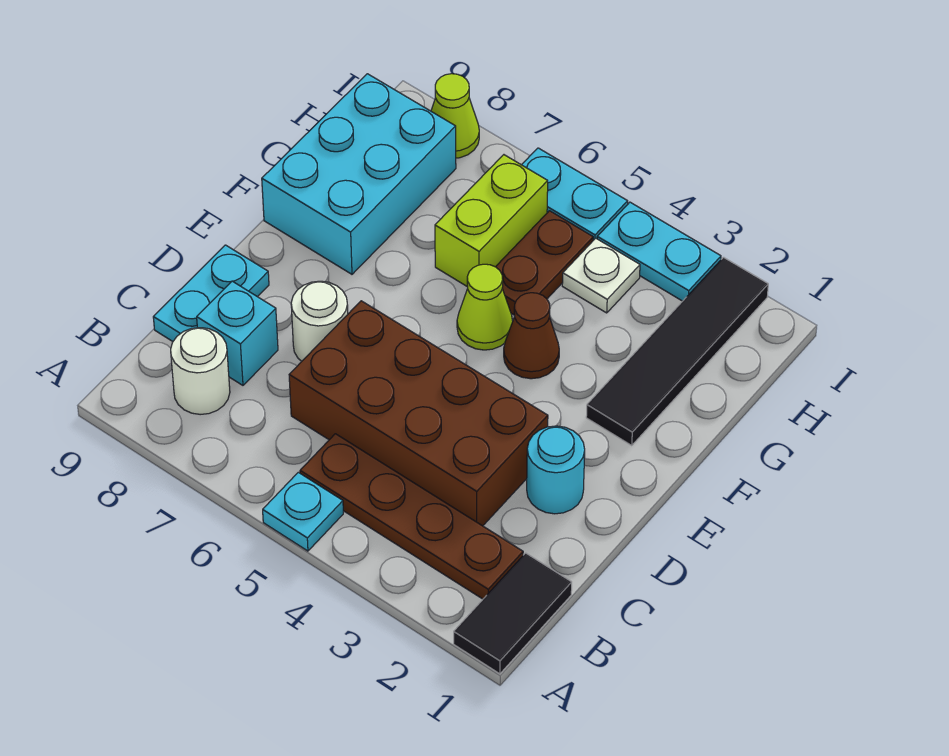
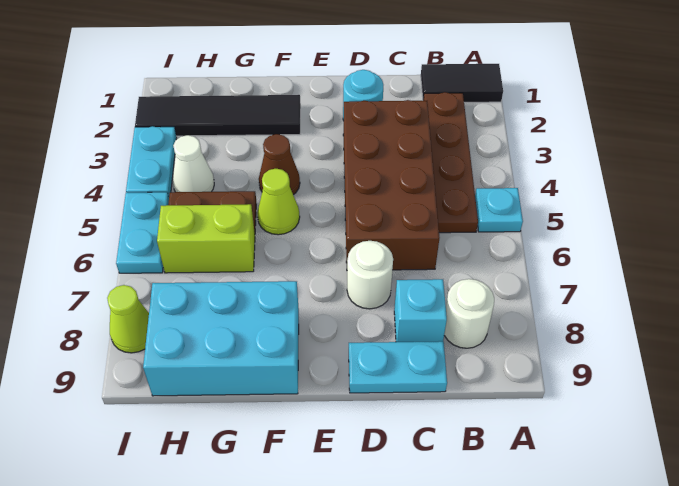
white plate H4 level 1 -> white cone H4 level 1

